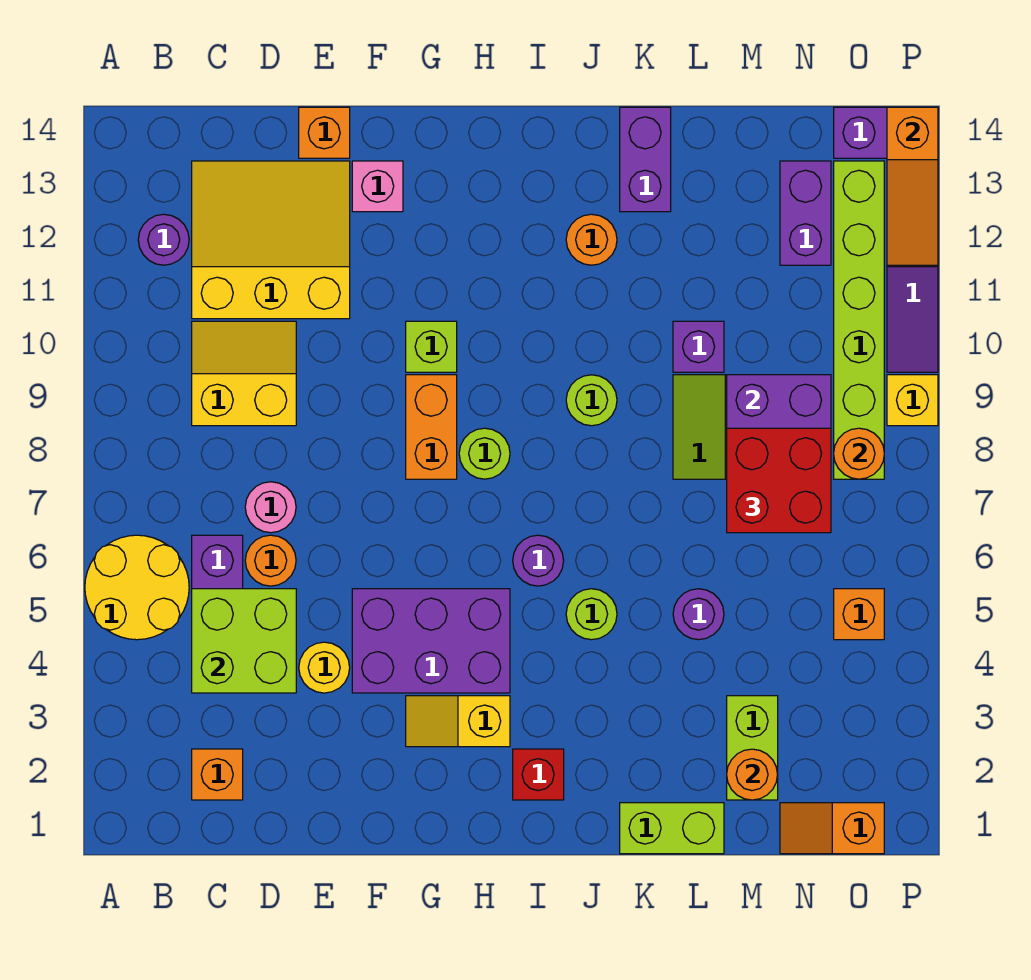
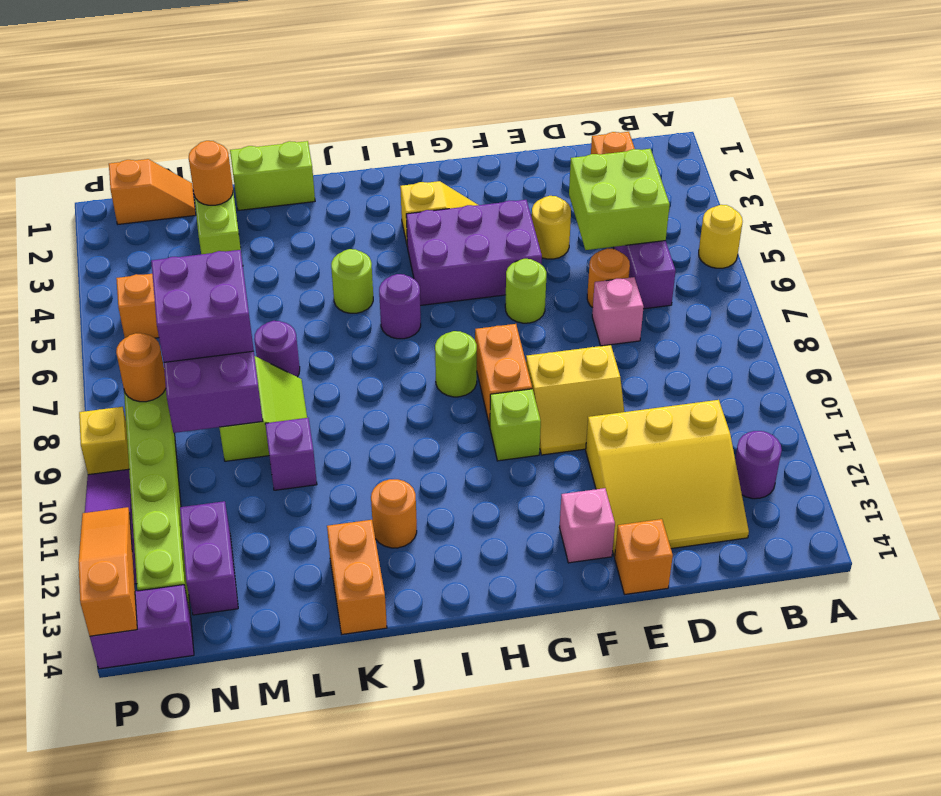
yellow round brick A5:B6 level 1 -> yellow round brick A5 level 1
yellow slope C9:D10 level 1 top 9 -> yellow slope E9:F10 level 1 top 9
pink round brick D7 level 1 -> pink brick D7 level 1
red brick I2 level 1 -> none
lime round brick J9 level 1 -> lime round brick F6 level 1
purple brick K13:K14 level 1 -> orange brick K13:K14 level 1
purple round brick L5 level 1 -> purple round brick L7 level 1
red brick M7:N8 level 3 -> purple brick M7:N8 level 3

